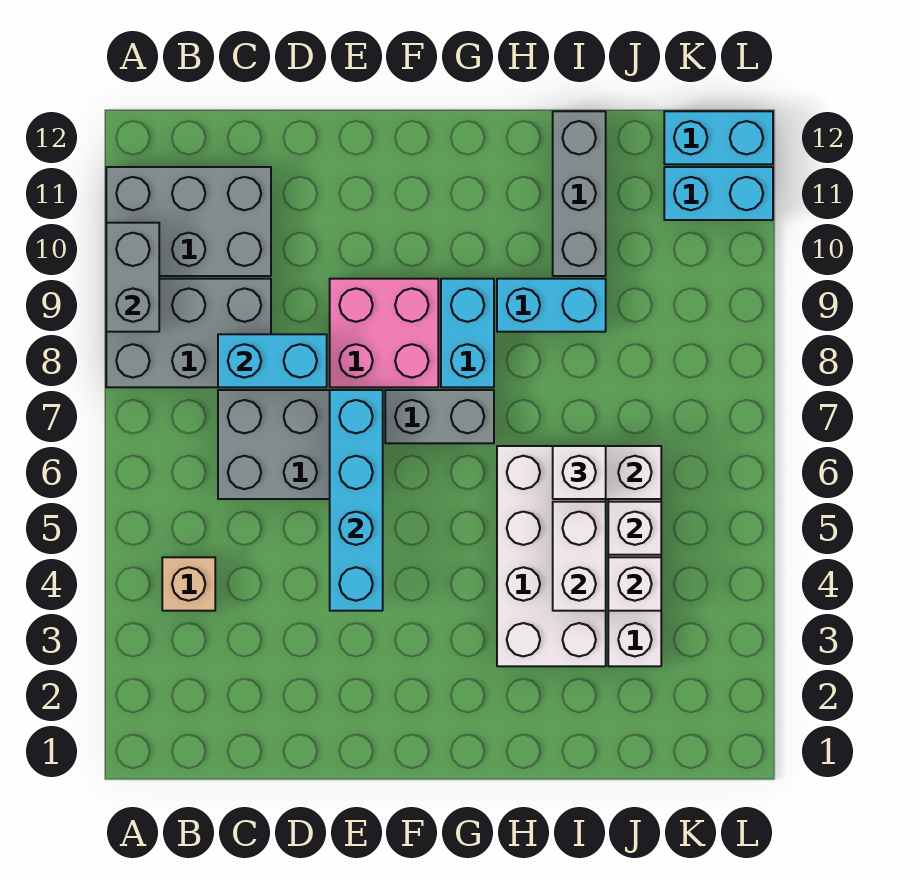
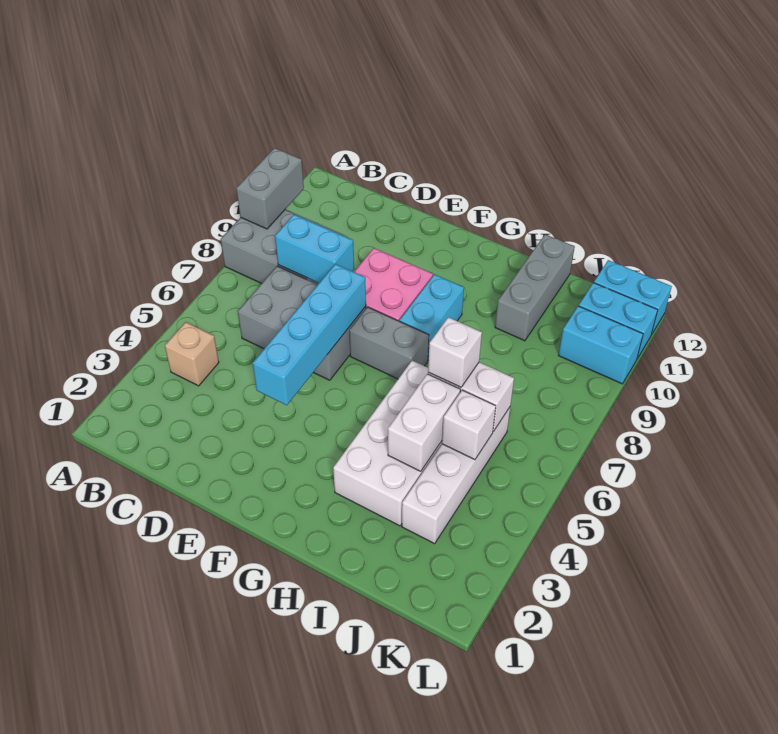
grey brick A10:C11 level 1 -> none
cyan brick H9:I9 level 1 -> cyan brick K10:L10 level 1
white brick J4 level 2 -> none

